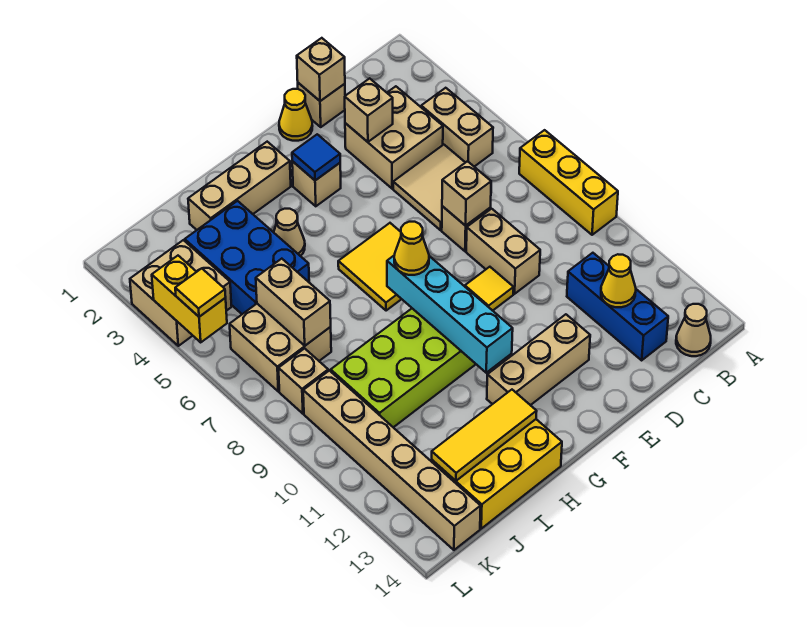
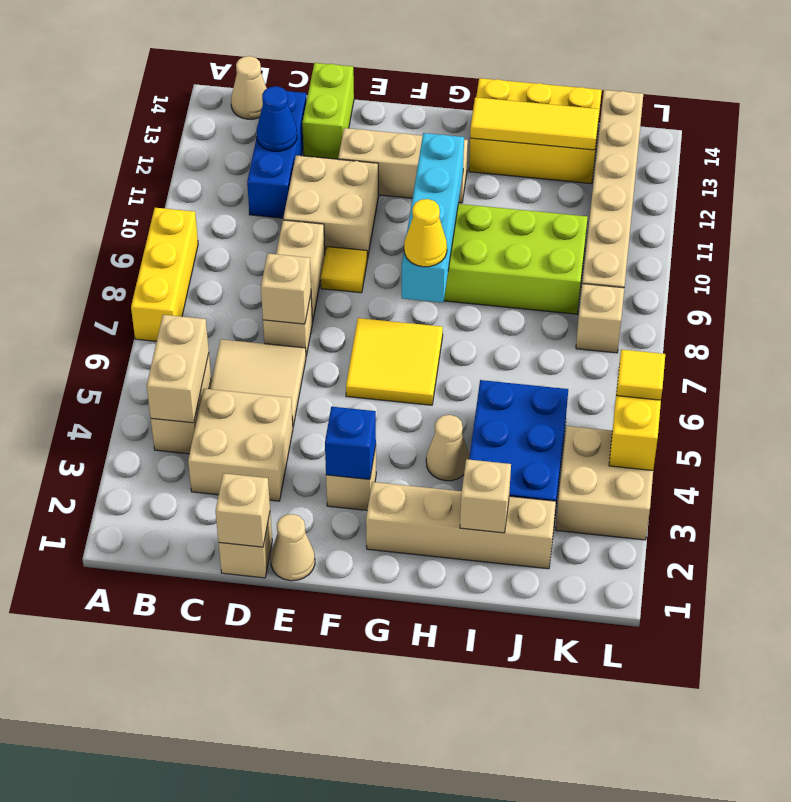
yellow cone C12 level 2 -> blue cone C12 level 2
tan brick D3 level 2 -> tan brick I2 level 2
none -> lime brick D13:D14 level 1
yellow cone E1 level 1 -> tan cone E1 level 1
blue tile F3 level 2 -> blue brick F3 level 2
tan brick G2:I2 level 1 -> tan brick G2:J2 level 1
tan brick J6:K7 level 1 -> tan brick D10:E11 level 1
tan brick J6:J7 level 2 -> tan brick B4:B5 level 2

